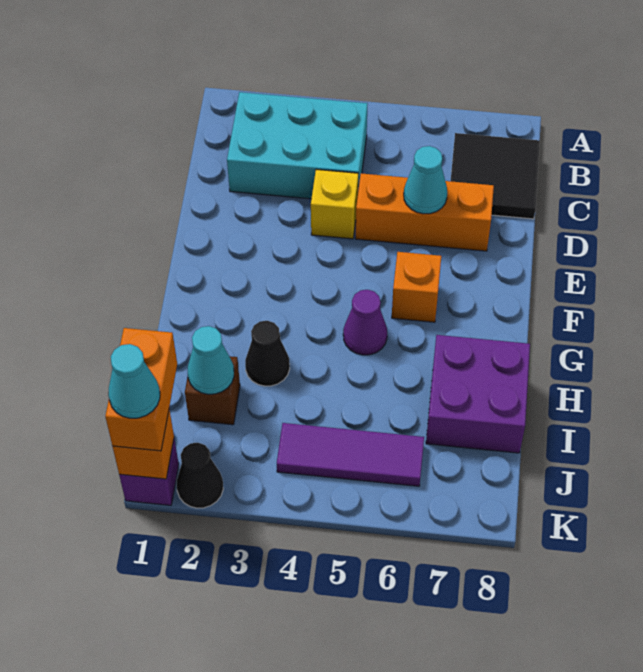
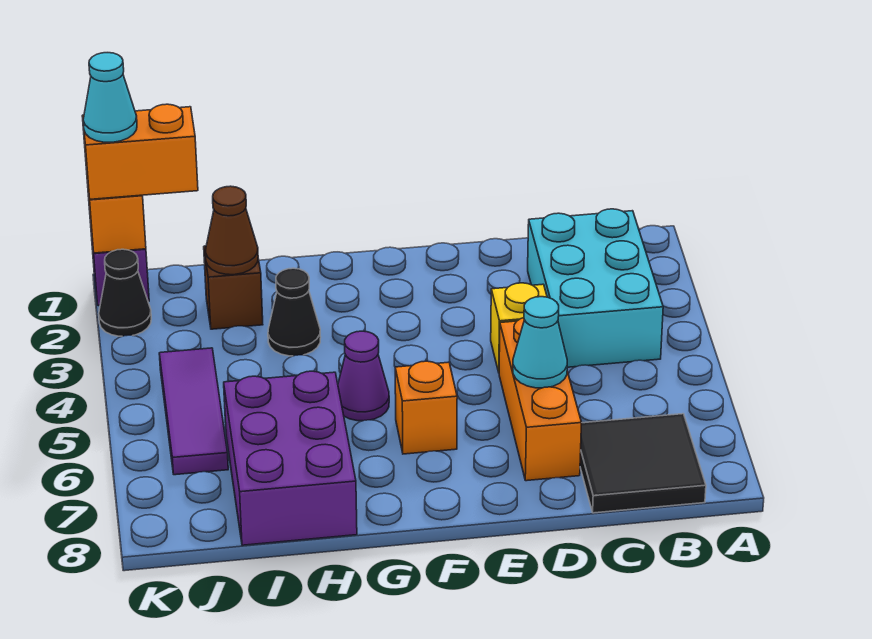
purple brick H7:I8 level 1 -> purple brick H6:I8 level 1
cyan cone I2 level 2 -> brown cone I2 level 2

